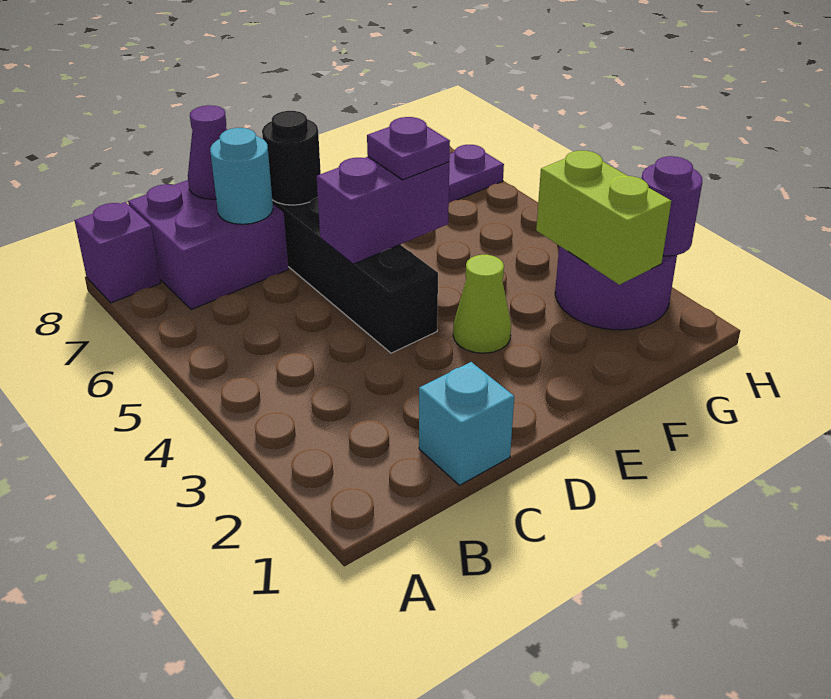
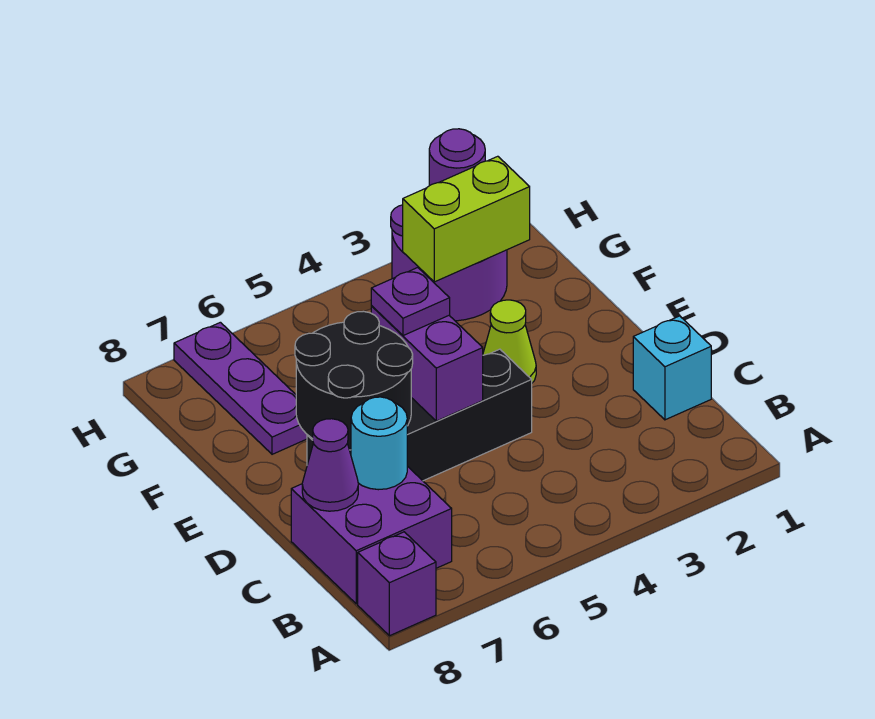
black round brick D7 level 2 -> black round brick D6:E7 level 2

